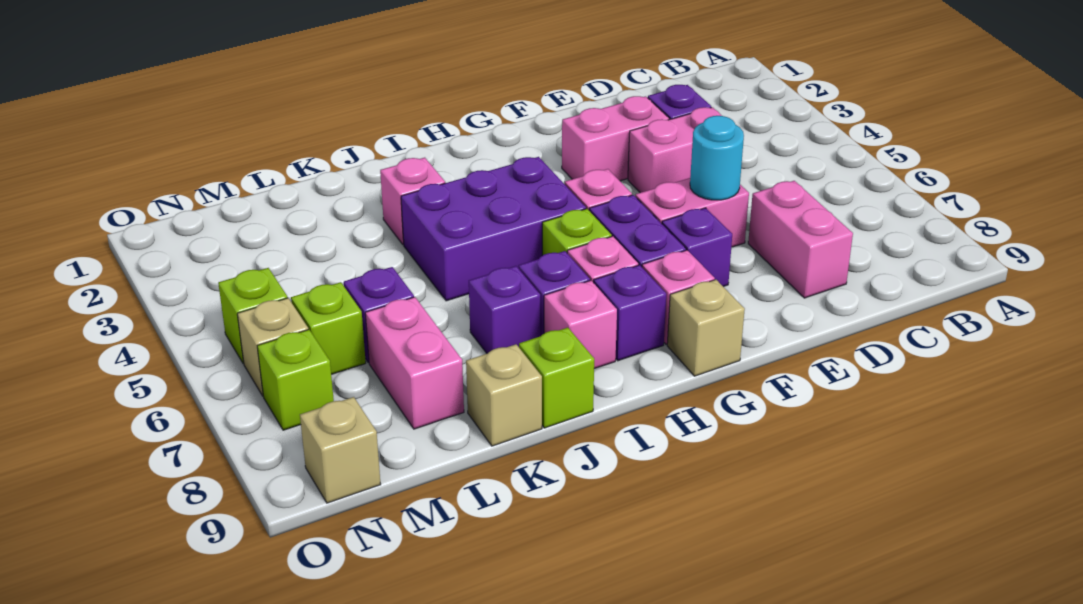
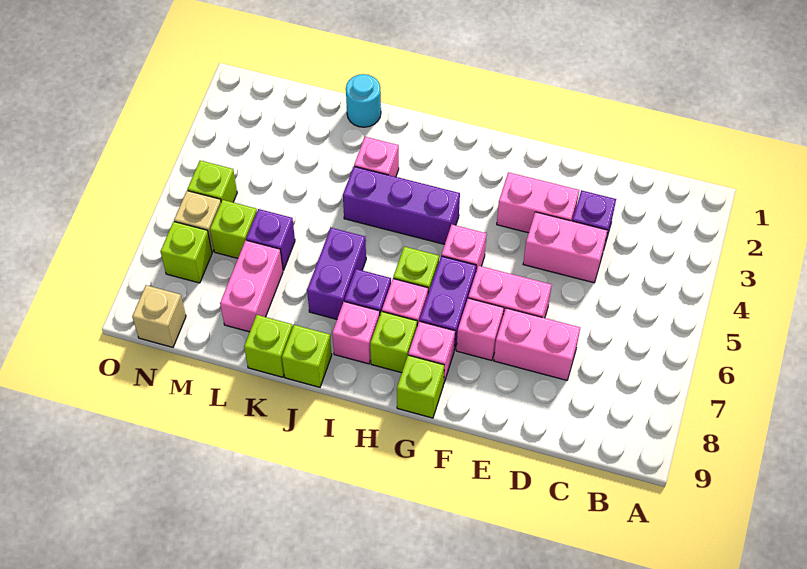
pink brick D7:D8 level 1 -> pink brick D7:E7 level 1
cyan round brick E6 level 2 -> cyan round brick K1 level 1
purple brick F7 level 1 -> pink brick F7 level 1
tan brick G9 level 1 -> lime brick G9 level 1
purple brick H4:J5 level 1 -> purple brick H4:J4 level 1
purple brick H8 level 1 -> lime brick H8 level 1
purple brick J7 level 1 -> purple brick J6:J7 level 1
tan brick K9 level 1 -> lime brick K9 level 1

